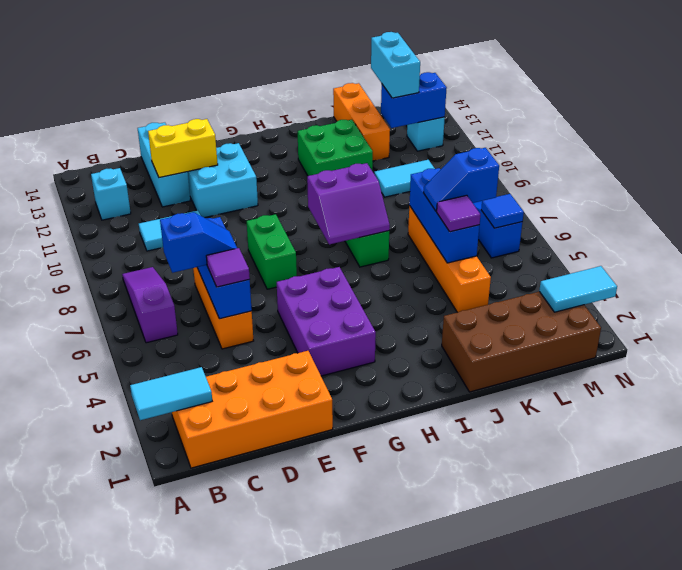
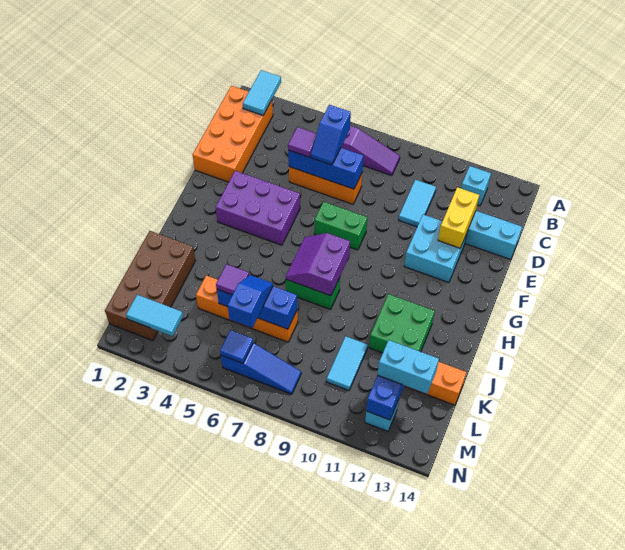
cyan tile M2:N2 level 2 -> cyan tile M2:M3 level 2

